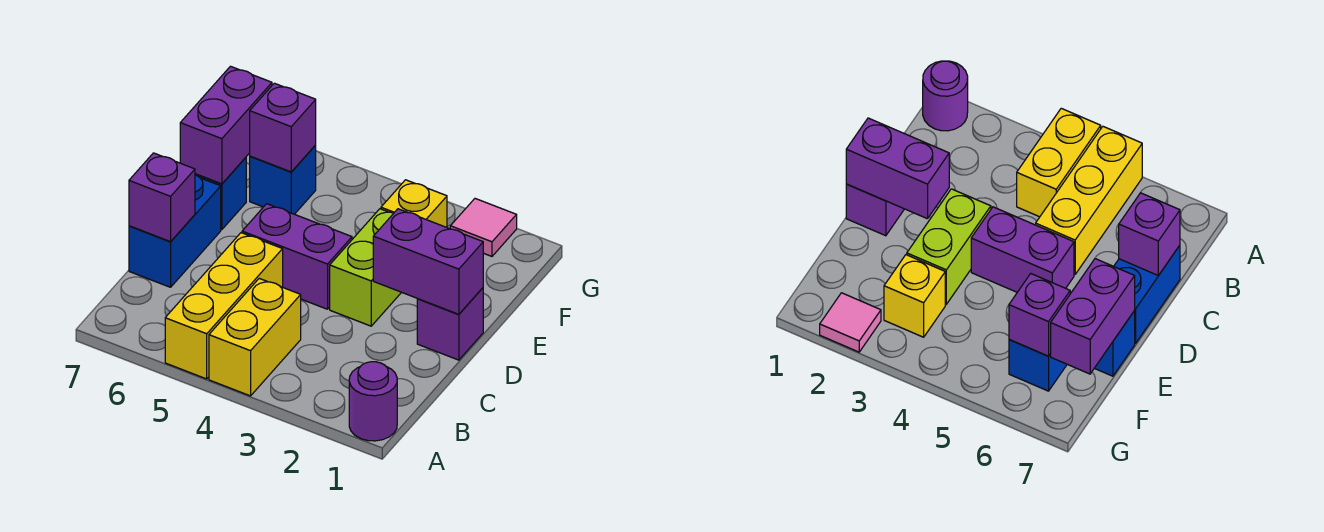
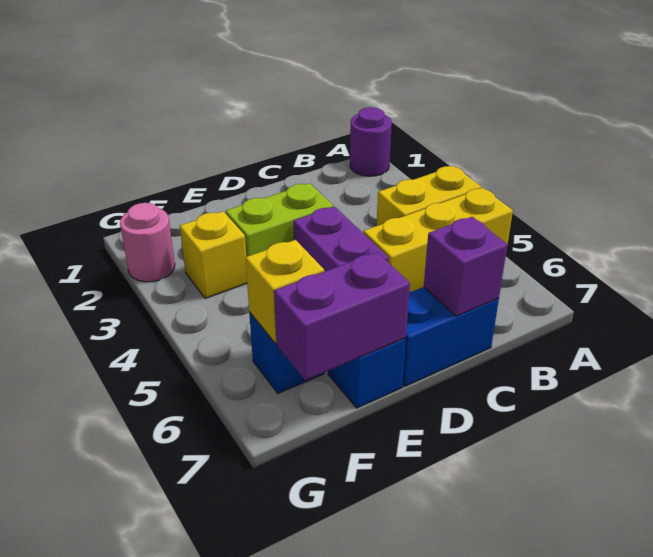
purple brick D1 level 1 -> none
purple brick D1:D2 level 2 -> none
purple brick F6 level 2 -> yellow brick F6 level 2
pink tile G2 level 1 -> pink round brick G2 level 1

